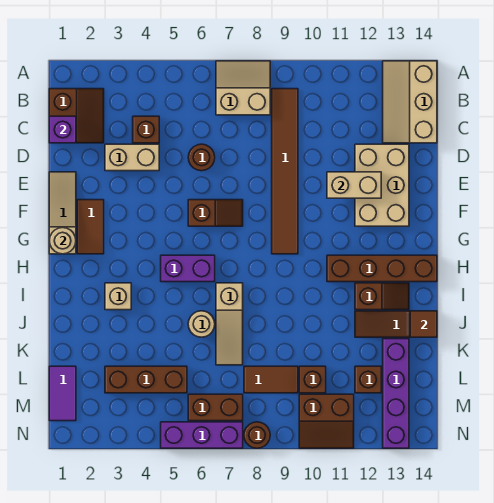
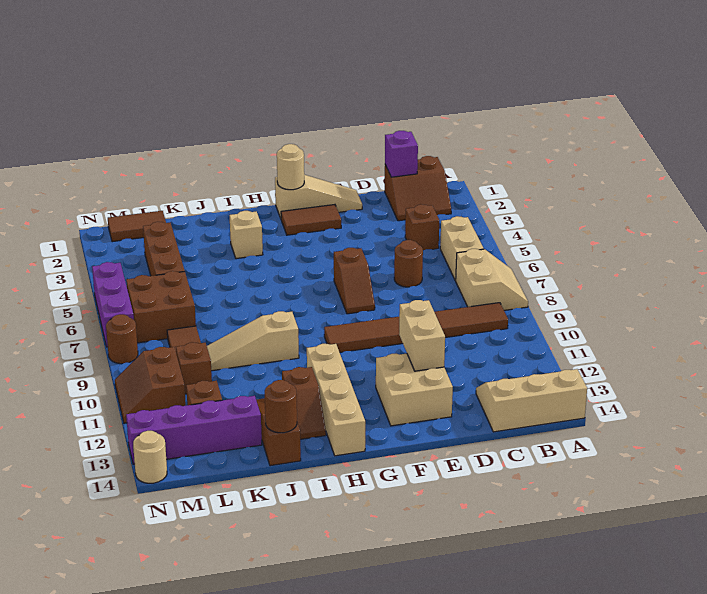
tan brick D3:D4 level 1 -> tan brick B5:B6 level 1
tan brick D12:F13 level 1 -> tan brick E12:F13 level 1
purple brick H5:H6 level 1 -> none
brown brick H11:H14 level 1 -> tan brick H11:H14 level 1
tan slope I7:K7 level 1 top I -> tan slope I9:K9 level 1 top I
tan round brick J6 level 1 -> tan round brick N14 level 1
brown tile J14 level 2 -> brown round brick J14 level 2
purple tile L1:M1 level 1 -> brown tile L1:M1 level 1
brown brick M6:M7 level 1 -> brown brick L6:M7 level 1

